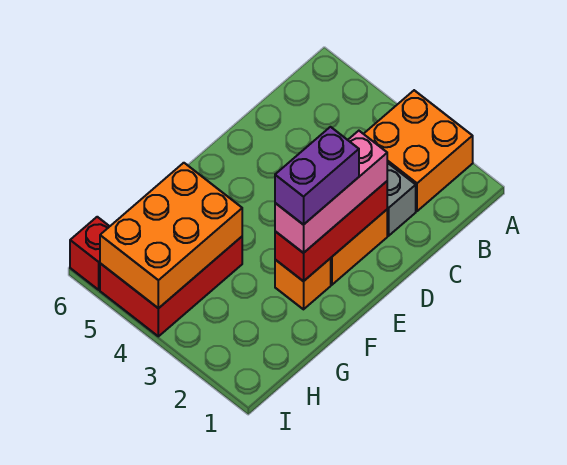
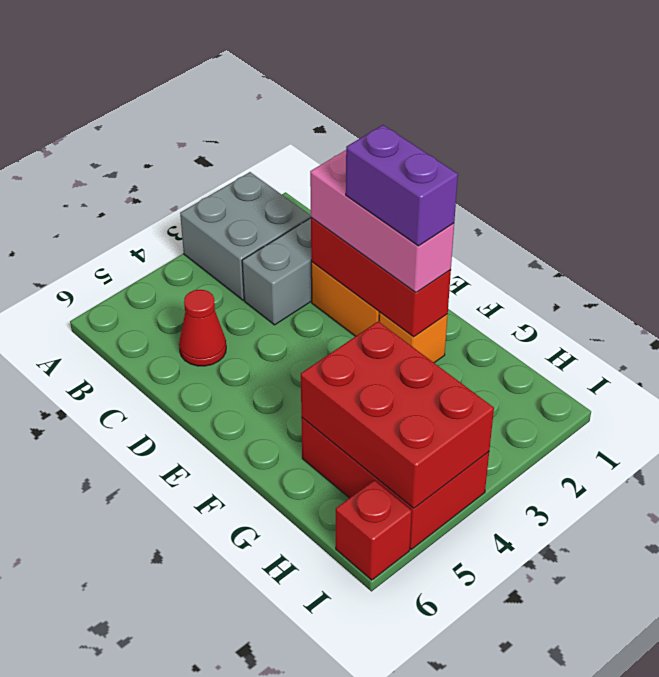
orange brick A2:B3 level 1 -> grey brick A2:B3 level 1
none -> red cone C5 level 1
orange brick G4:I5 level 2 -> red brick G4:I5 level 2

